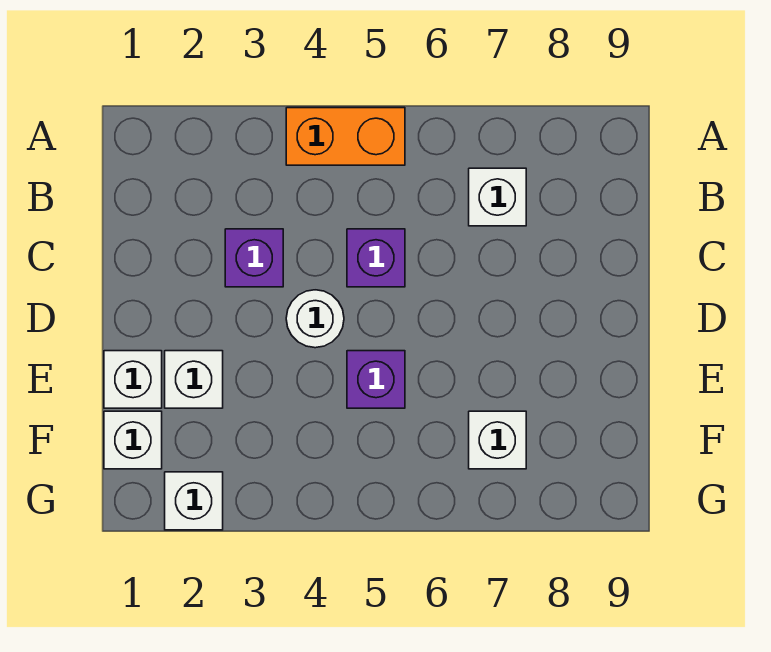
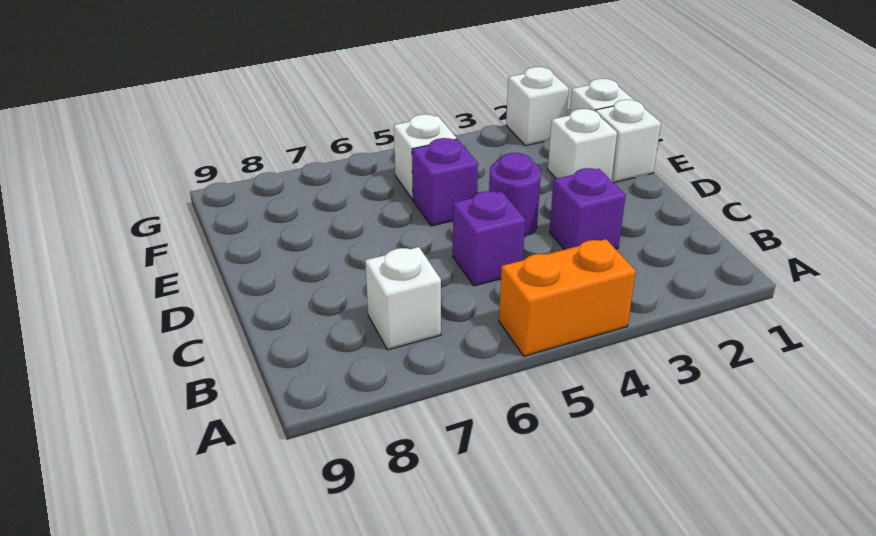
white round brick D4 level 1 -> purple round brick D4 level 1
white brick F7 level 1 -> white brick F5 level 1

